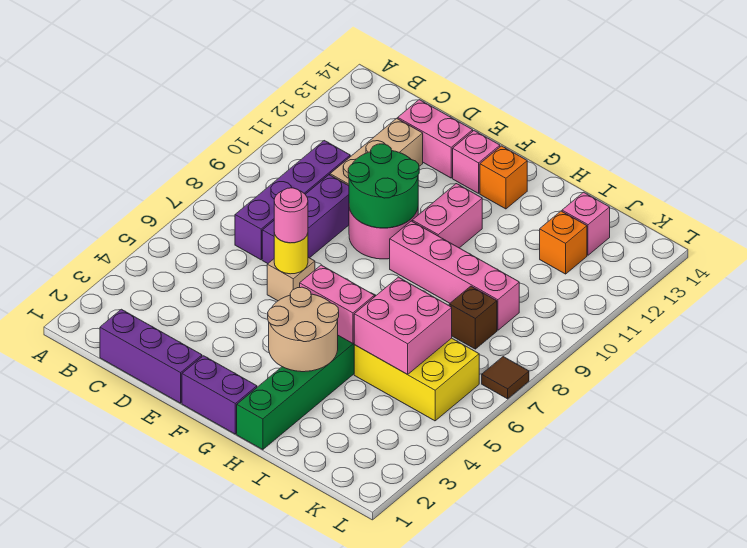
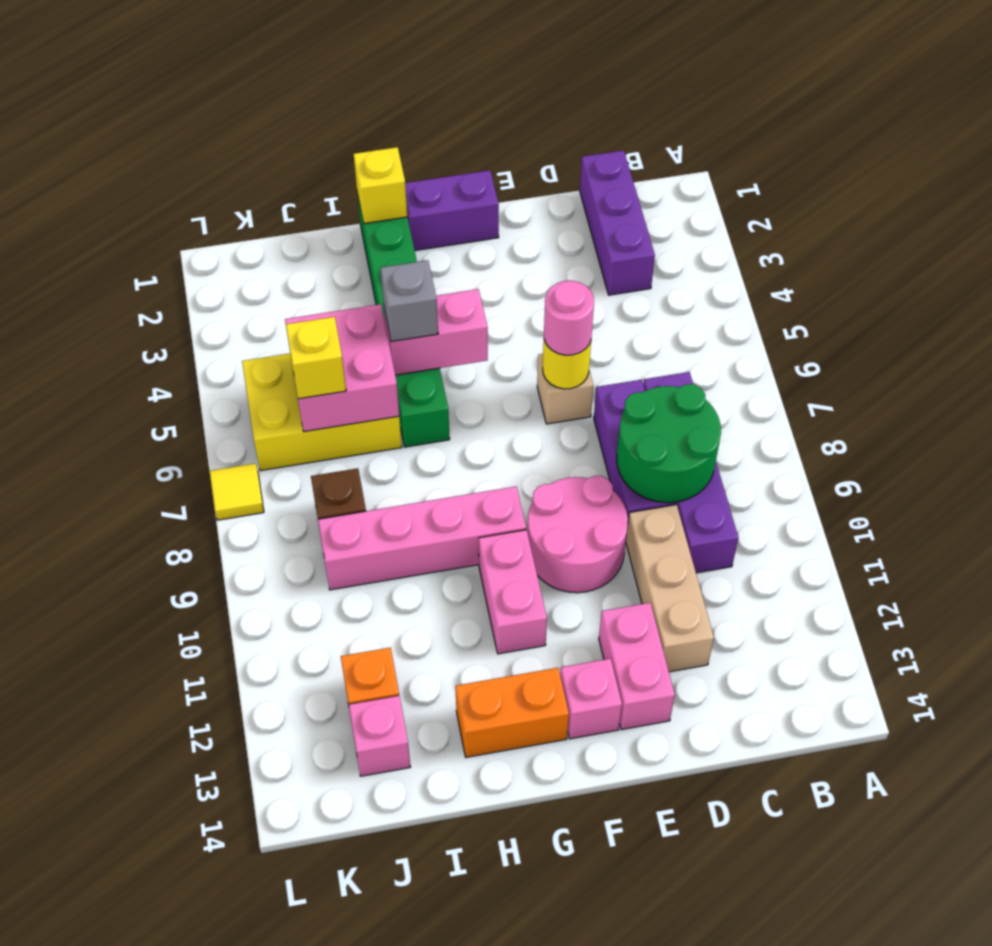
purple brick C1:E1 level 1 -> purple brick C1:C3 level 1
pink brick D13:E13 level 1 -> pink brick E12:E13 level 1
green round brick E9:F10 level 2 -> green round brick C8:D9 level 2
tan round brick G3:H4 level 2 -> none
orange brick G13 level 1 -> orange brick G13:H13 level 1
none -> yellow brick H1 level 2
none -> grey brick H5 level 3
none -> yellow brick J6 level 3
brown tile L7 level 1 -> yellow tile L7 level 1

